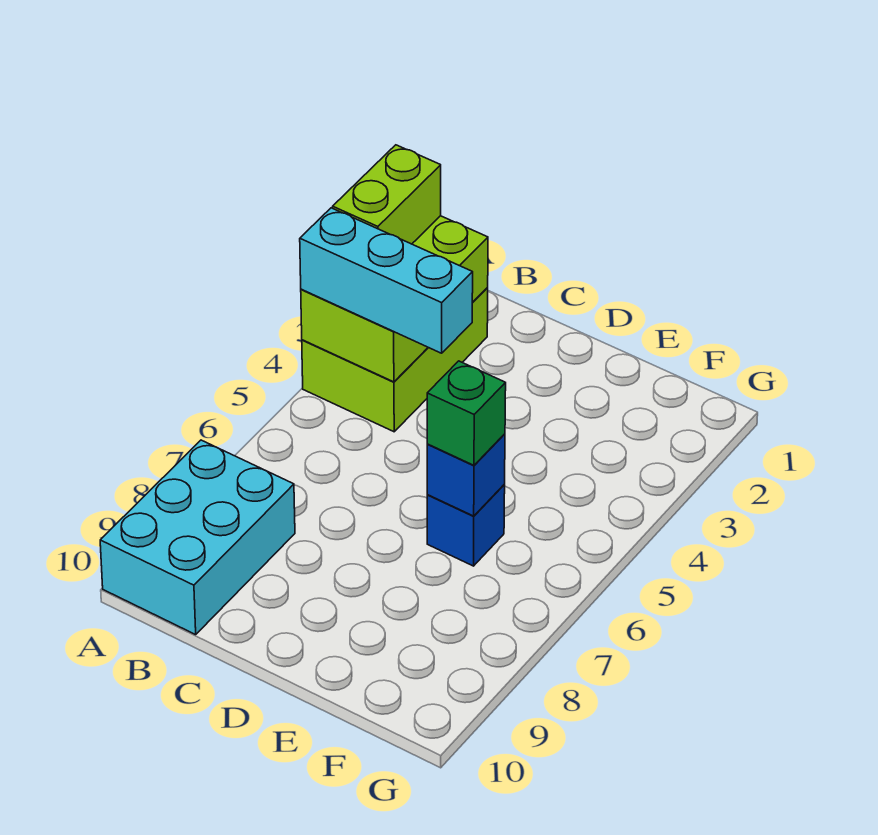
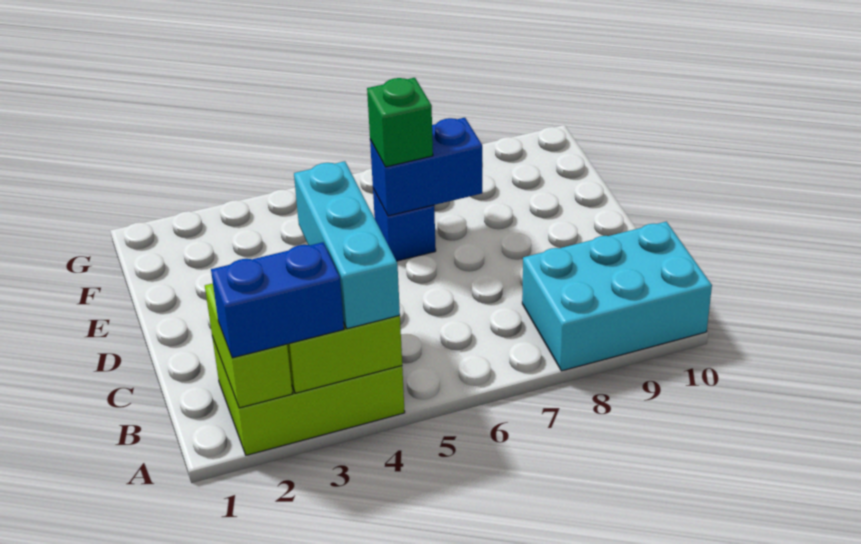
lime brick A2:A3 level 3 -> blue brick A2:A3 level 3
blue brick E6 level 2 -> blue brick E6:E7 level 2

